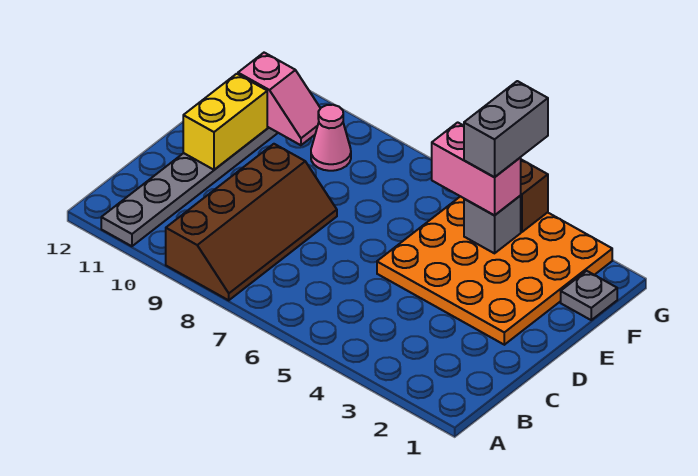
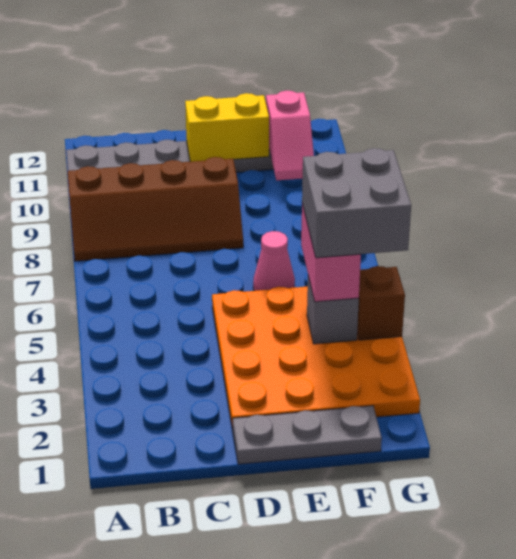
grey plate F1 level 1 -> grey plate D1:F1 level 1
grey brick F4:G4 level 4 -> grey brick F4:G5 level 4
pink cone F9 level 1 -> pink cone E6 level 1

